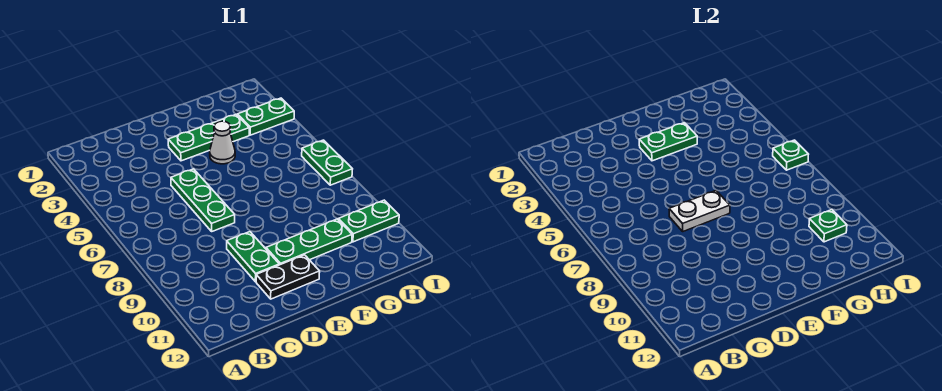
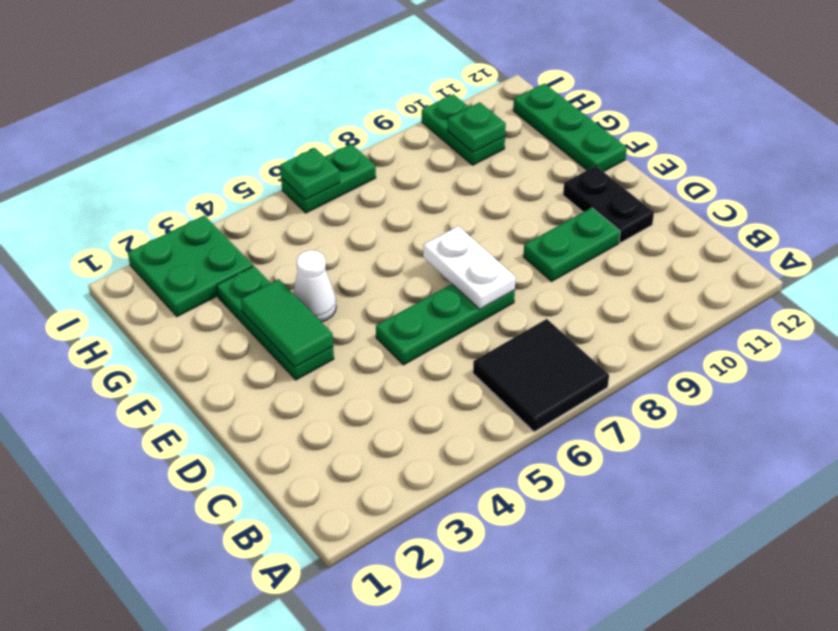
none -> black tile A6:B7 level 1
green plate E3:F3 level 2 -> green tile E3:F3 level 2
green plate E10:G10 level 1 -> green plate F12:H12 level 1
green plate H3:I3 level 1 -> green plate H2:I3 level 1

